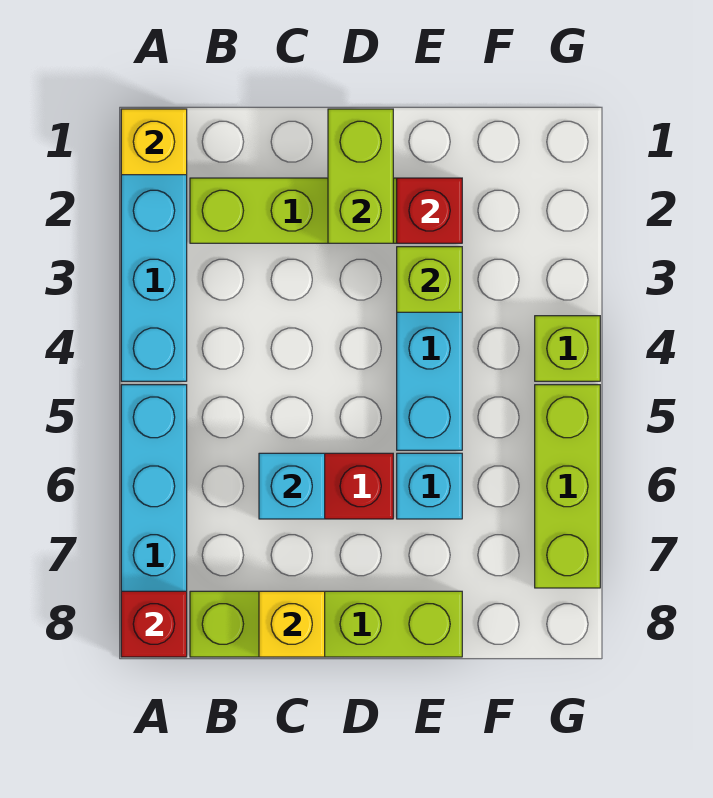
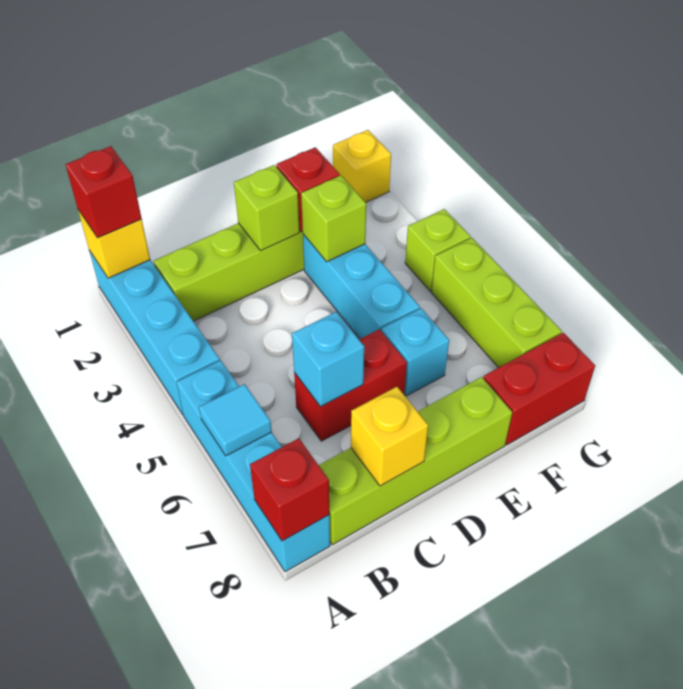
none -> red brick A1 level 3
none -> cyan tile A6 level 2
lime brick D1:D2 level 2 -> lime brick D2 level 2
none -> red brick F8:G8 level 1
none -> yellow brick G1 level 1

